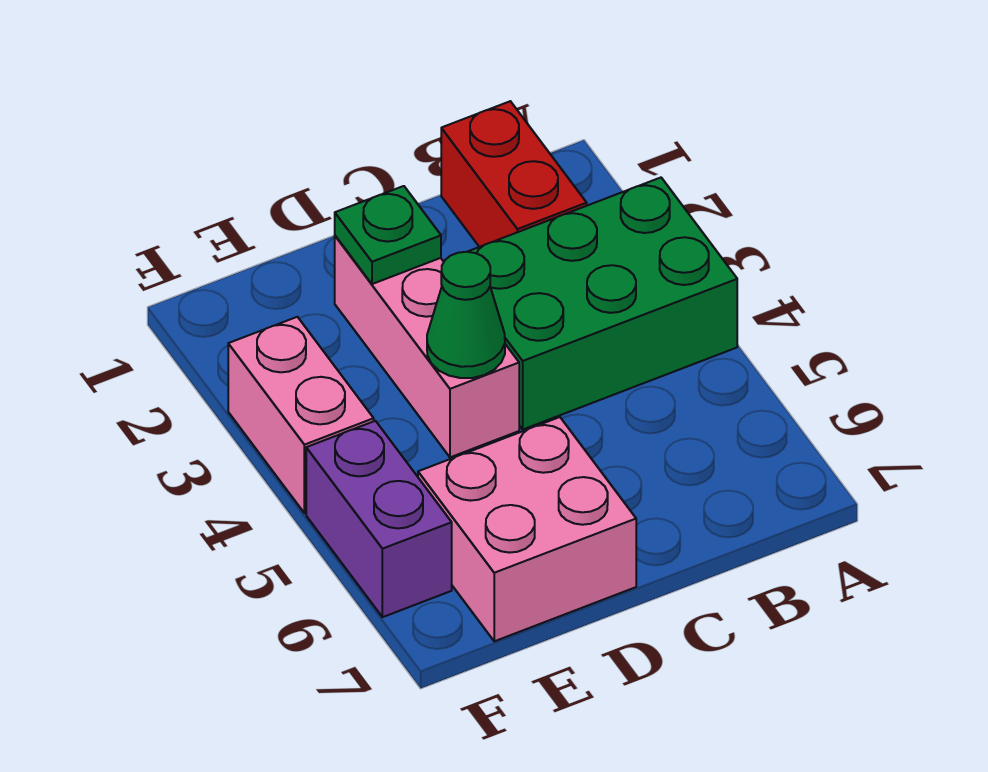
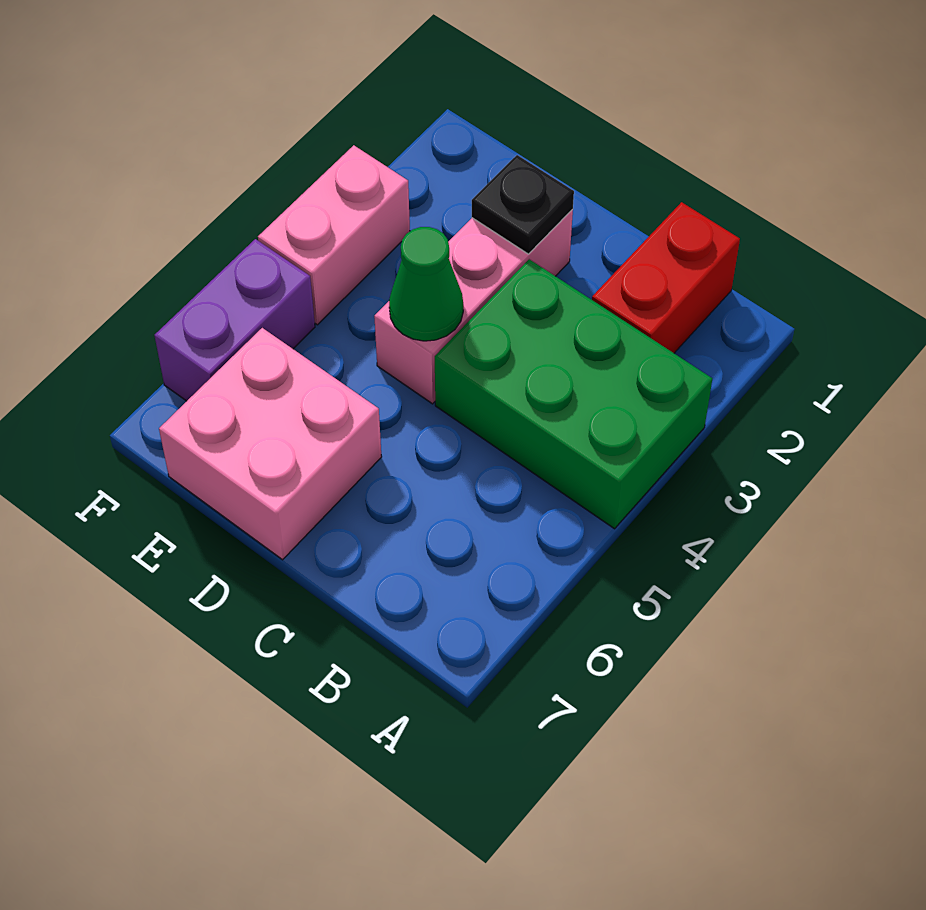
green plate D2 level 2 -> black plate D2 level 2

